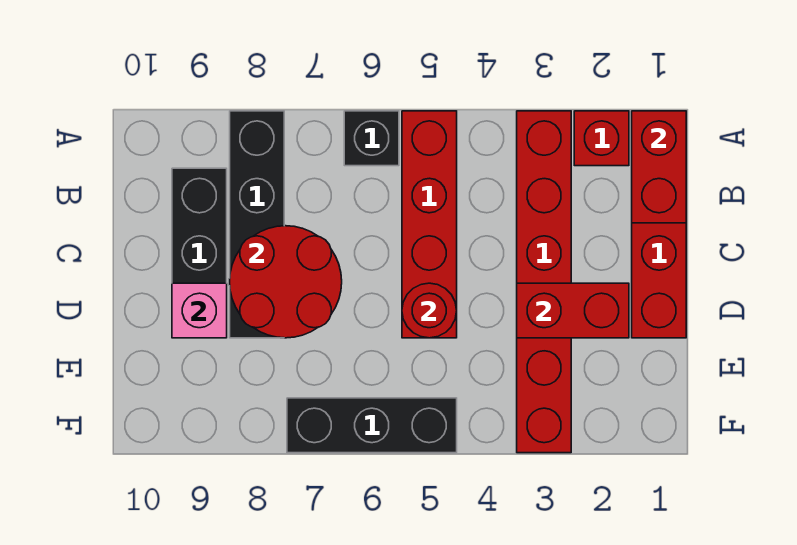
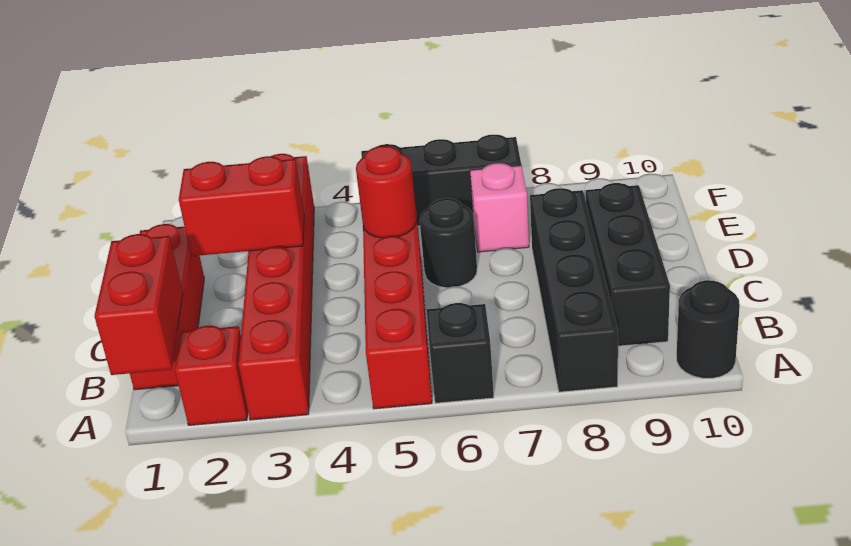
none -> black round brick A10 level 1
red round brick C7:D8 level 2 -> none
none -> black round brick D6 level 1
pink brick D9 level 2 -> pink brick E7 level 1

